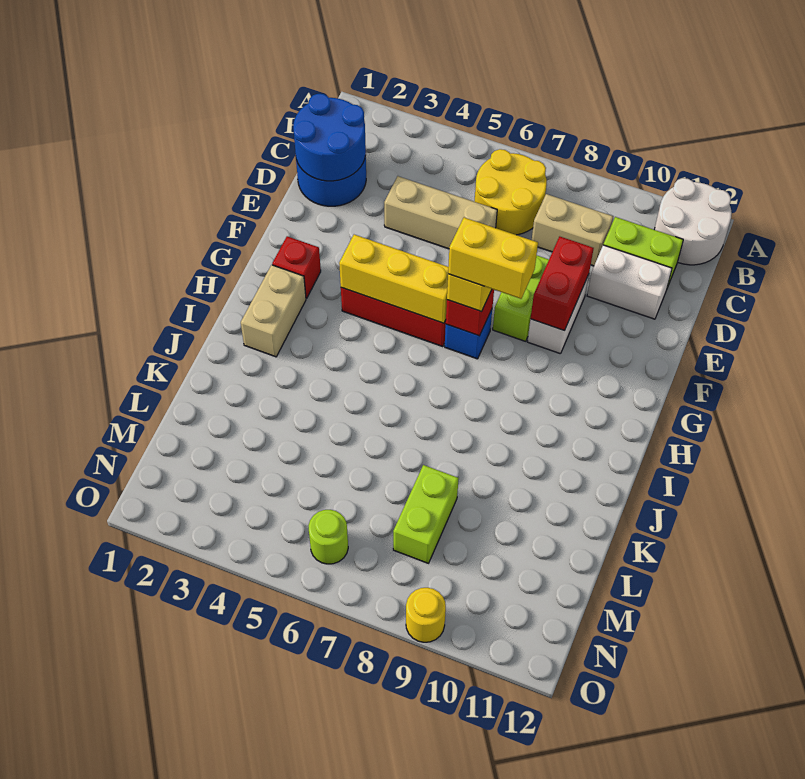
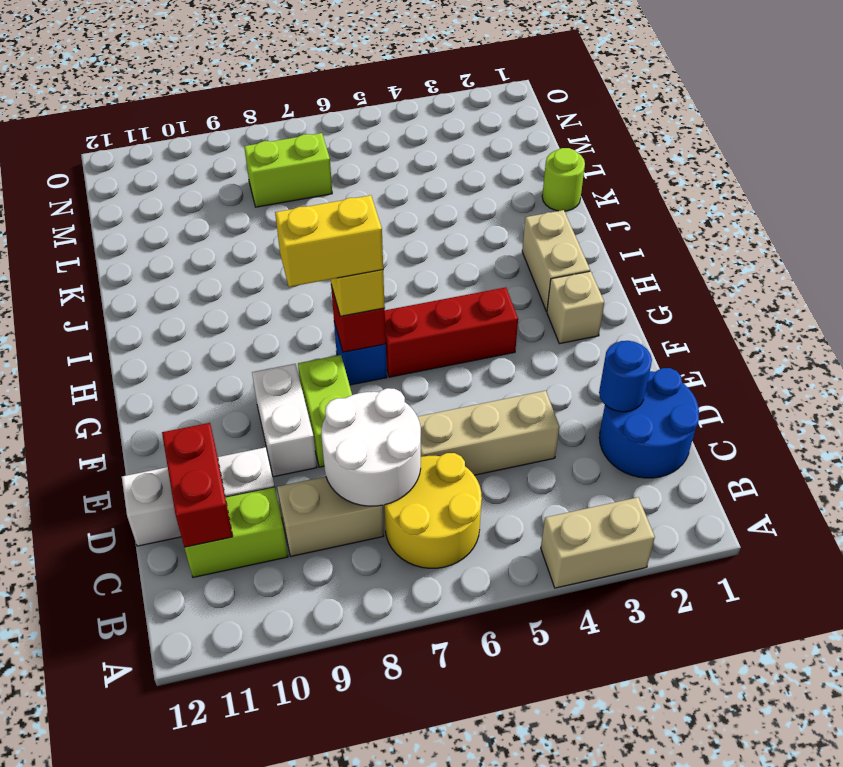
none -> tan brick A3:A4 level 1
white round brick A11:B12 level 1 -> white round brick C7:D8 level 2
blue round brick C1:D2 level 2 -> blue round brick D2 level 2
white brick D10:D11 level 1 -> white brick D10:D12 level 1
red brick E9:F9 level 2 -> red brick C11:D11 level 2
red brick G2 level 1 -> tan brick G2 level 1
yellow brick G4:G6 level 2 -> none
lime brick L8:M8 level 1 -> lime brick M7:M8 level 1
lime round brick N6 level 1 -> lime round brick K1 level 1
yellow round brick O9 level 1 -> none

